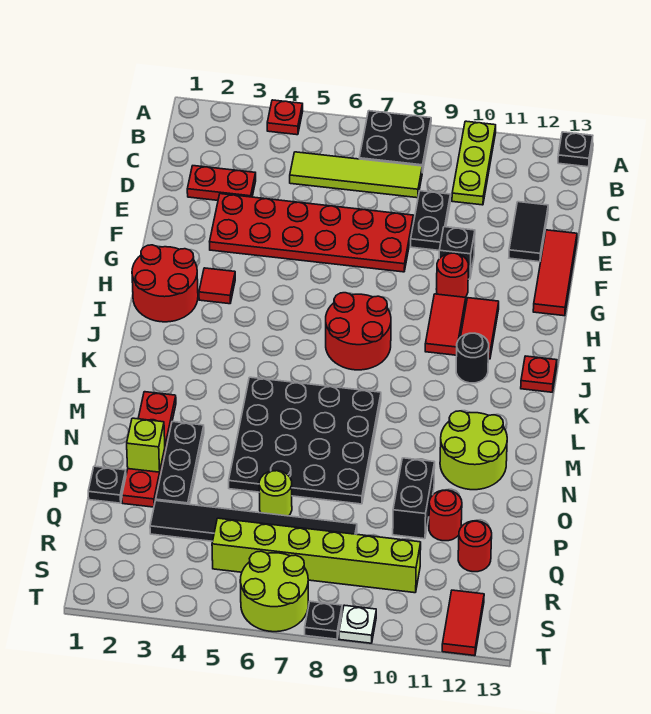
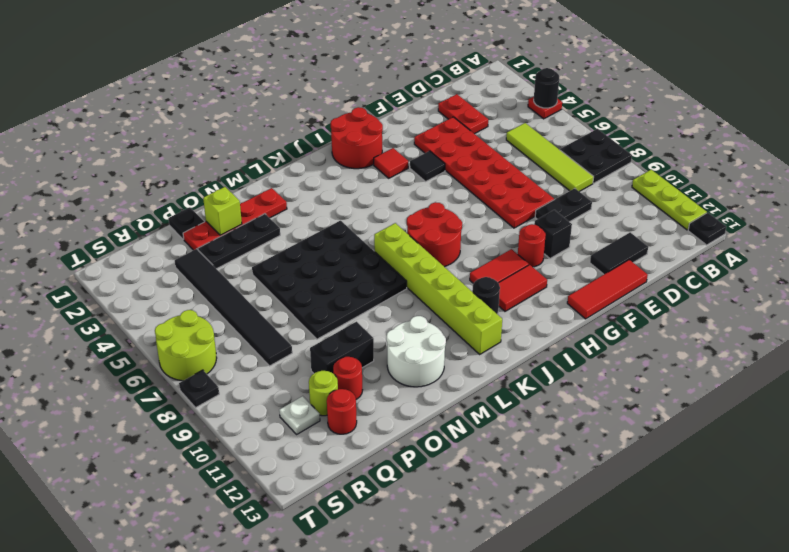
none -> black round brick A4 level 2
lime plate A10:C10 level 1 -> lime plate A10:A12 level 1
none -> black tile G4 level 1
red plate J13 level 1 -> none
lime round brick M11:N12 level 1 -> white round brick M11:N12 level 1
lime round brick P6 level 1 -> lime round brick Q11 level 1
lime brick R5:R10 level 1 -> lime brick K7:K12 level 1
red tile S12:T12 level 1 -> none
white plate T9 level 1 -> white plate R11 level 1

